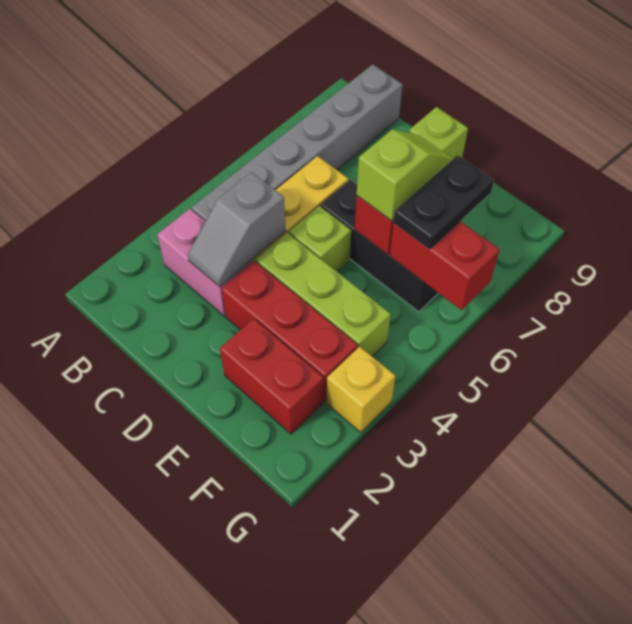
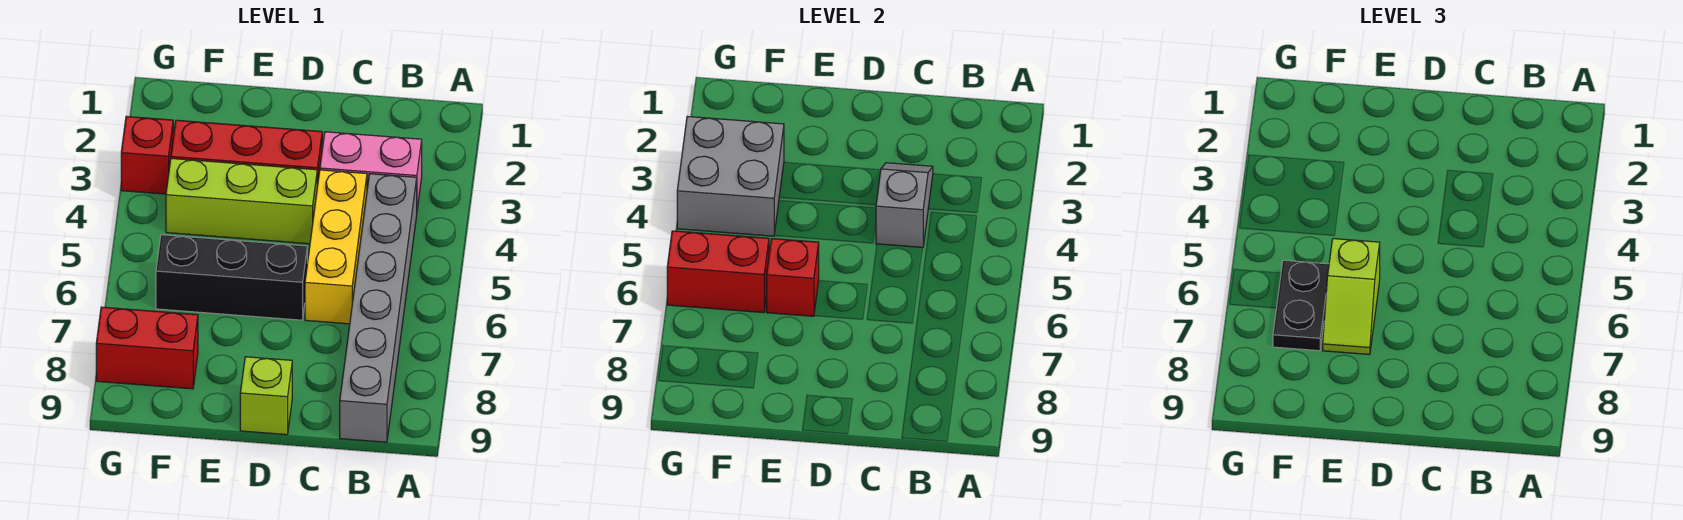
lime brick D5 level 1 -> none
red brick E2:F2 level 1 -> red brick F8:G8 level 1
none -> grey brick F3:G4 level 2
yellow brick G3 level 1 -> red brick G3 level 1

